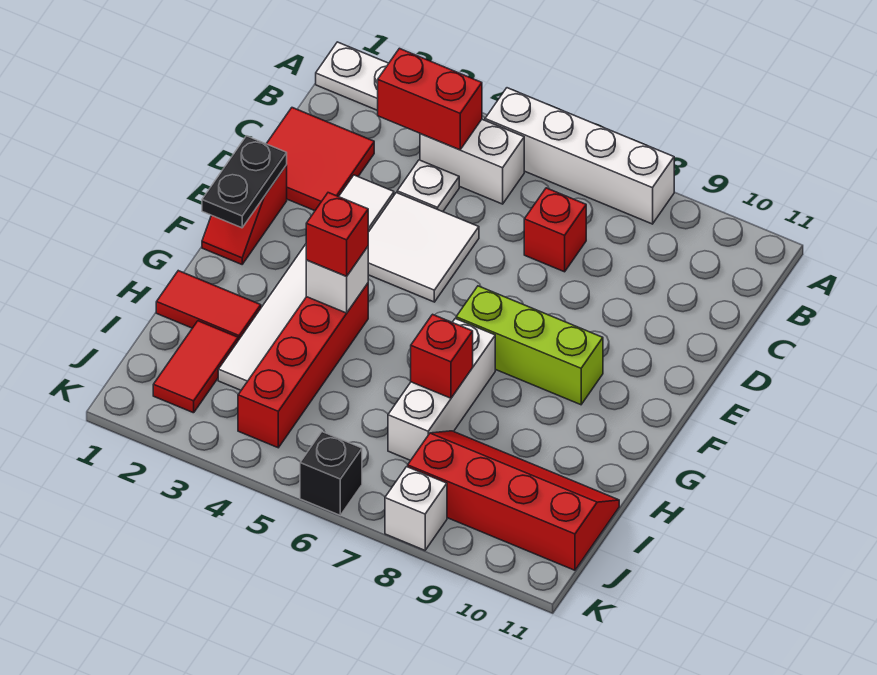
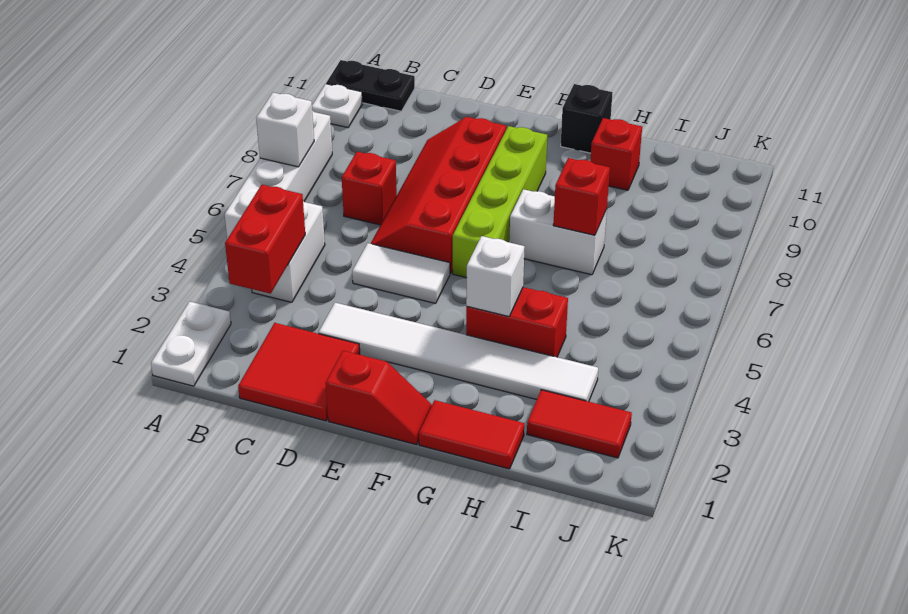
white plate C4 level 1 -> white plate A10 level 1
white tile D4:E5 level 1 -> white tile D5:E5 level 1
black plate E1:F1 level 2 -> black plate A11:B11 level 1
lime brick F7:F9 level 1 -> lime brick F6:F9 level 1
red brick G4:J4 level 1 -> red brick G4:H4 level 1
red brick G4 level 3 -> red brick H10 level 1
white brick G7:I7 level 1 -> white brick G7:H7 level 1
red tile H1:H2 level 1 -> red tile G1:H1 level 1
red slope I8:J11 level 1 top J -> red slope D6:E9 level 1 top E
black brick K6 level 1 -> black brick G11 level 1
white brick K8 level 1 -> white brick A7 level 2

